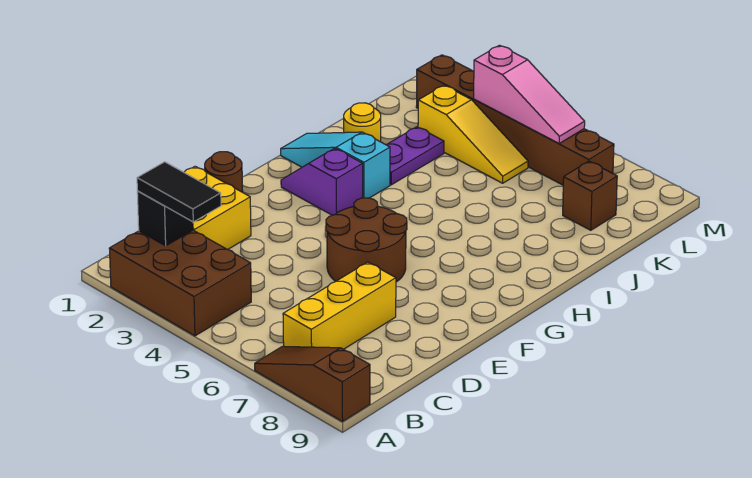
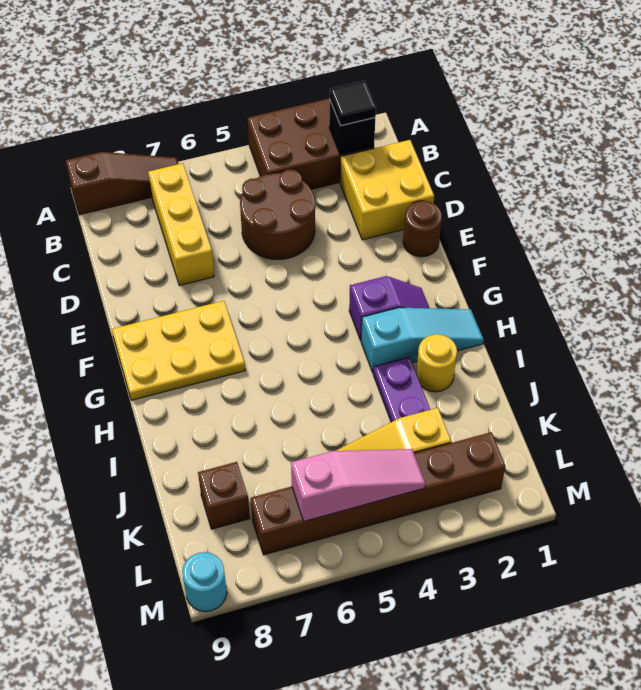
black tile B2:B3 level 3 -> black tile B2 level 3
brown round brick E5:F6 level 1 -> brown round brick C4:D5 level 1
none -> yellow plate F7:G9 level 1
pink slope L4:L6 level 2 top 4 -> pink slope L4:L6 level 2 top 6
none -> cyan round brick M9 level 1

